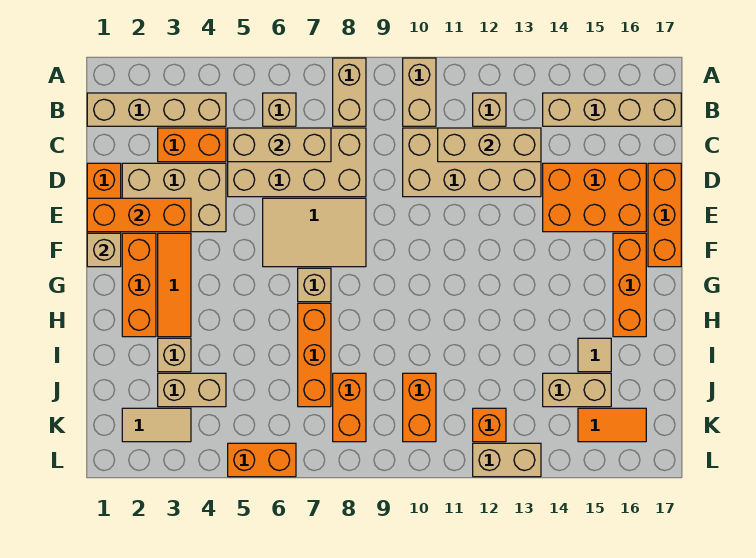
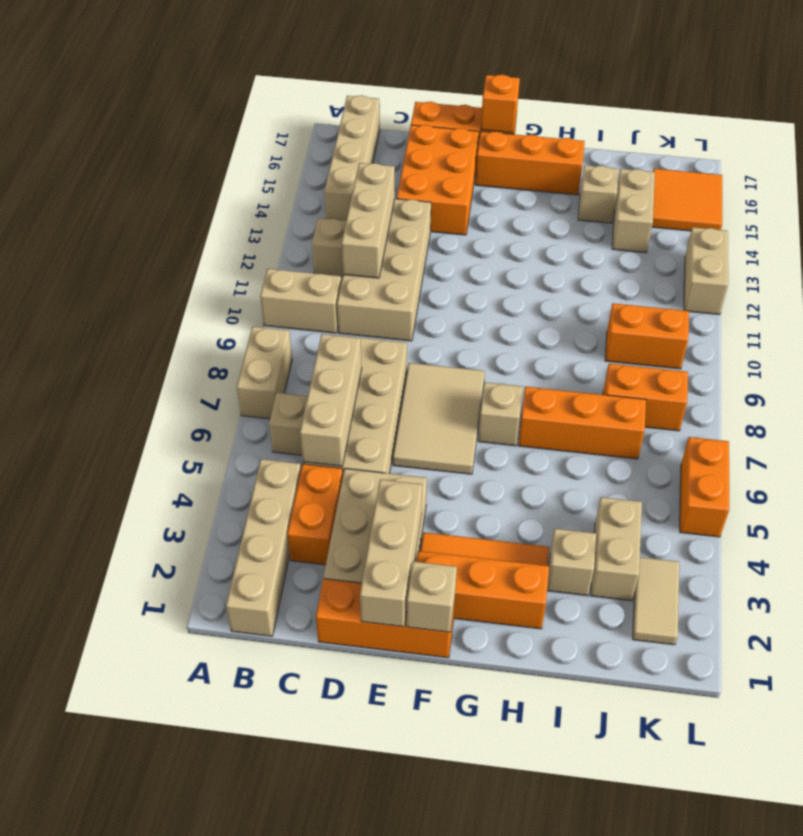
tan brick A8:B8 level 1 -> tan brick A7:A8 level 1
orange brick E1:E3 level 2 -> tan brick E1:E3 level 2
tan tile I15 level 1 -> tan brick I15 level 1
orange brick K12 level 1 -> orange brick F17 level 2
orange tile K15:K16 level 1 -> orange tile K15:L16 level 1

